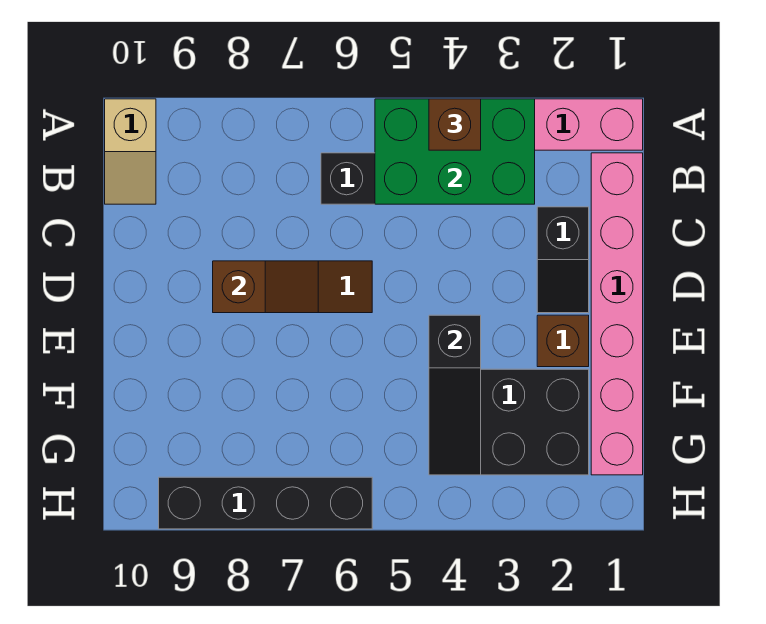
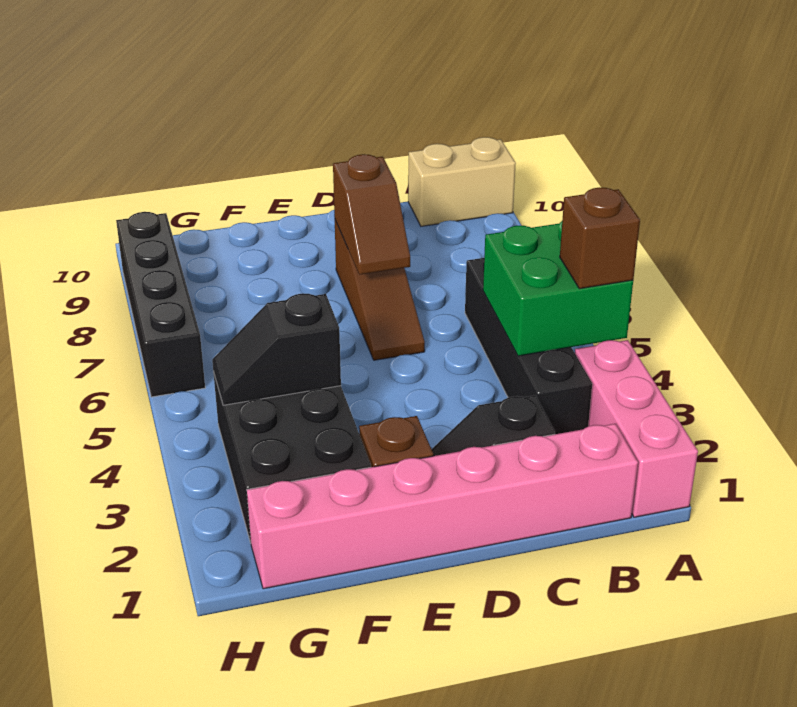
green brick A3:B5 level 2 -> green brick A4:B5 level 2
tan slope A10:B10 level 1 top A -> tan brick A10:B10 level 1
black slope E4:G4 level 2 top E -> black slope F4:G4 level 2 top F

